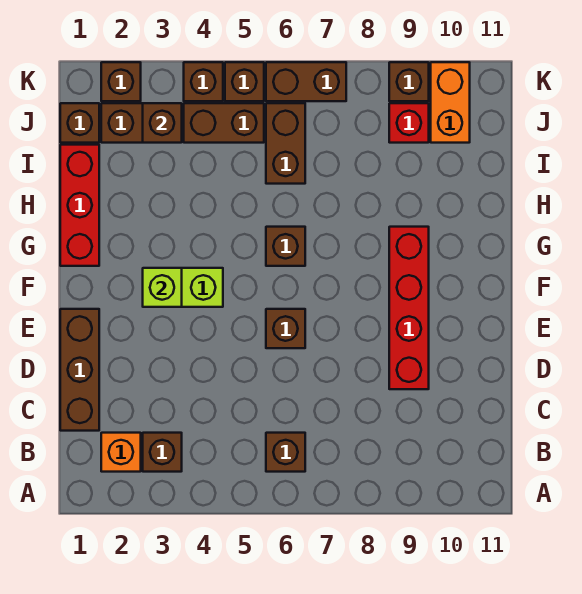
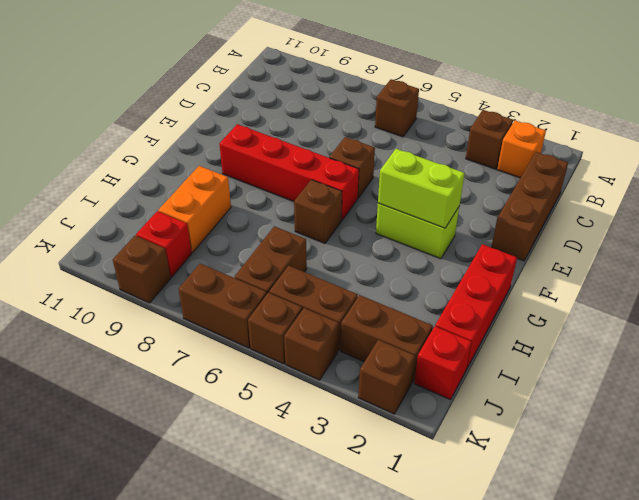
red brick D9:G9 level 1 -> red brick F6:F9 level 1
lime brick F3 level 2 -> lime brick F3:F4 level 2
brown brick J1 level 1 -> red brick J1 level 1
brown brick J3 level 2 -> none
orange brick J10:K10 level 1 -> orange brick H9:I9 level 1

